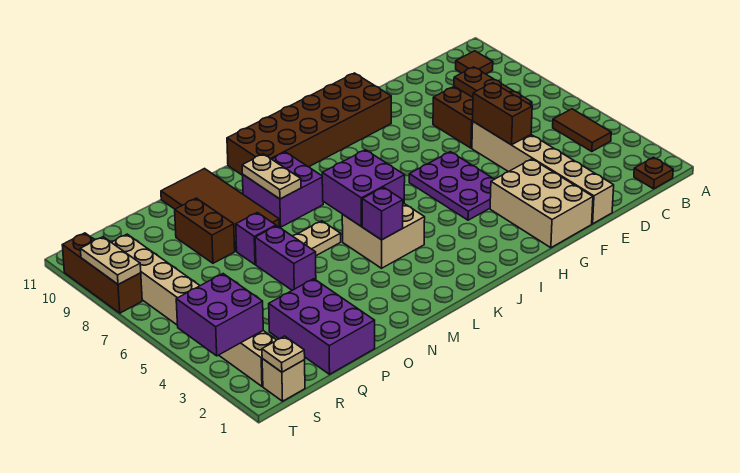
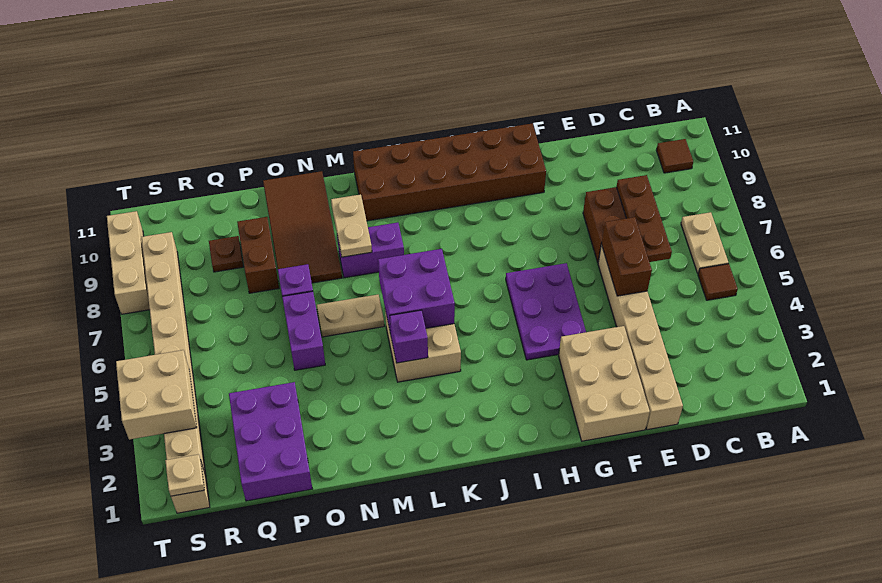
brown plate B1 level 1 -> brown plate Q9 level 1
brown tile B4:B5 level 1 -> brown tile B5 level 1
purple brick L8:M9 level 1 -> purple brick L8:M8 level 1
purple brick S3:T4 level 2 -> tan brick S3:T4 level 2
brown brick T8:T10 level 1 -> tan brick T8:T10 level 1
tan plate T8:T9 level 2 -> tan plate B6:B7 level 1

